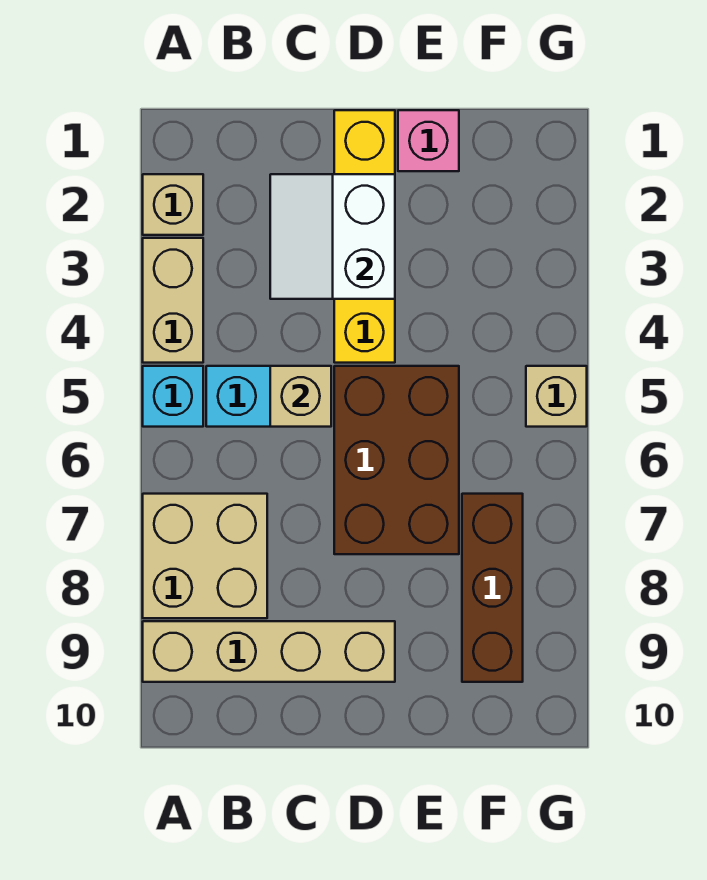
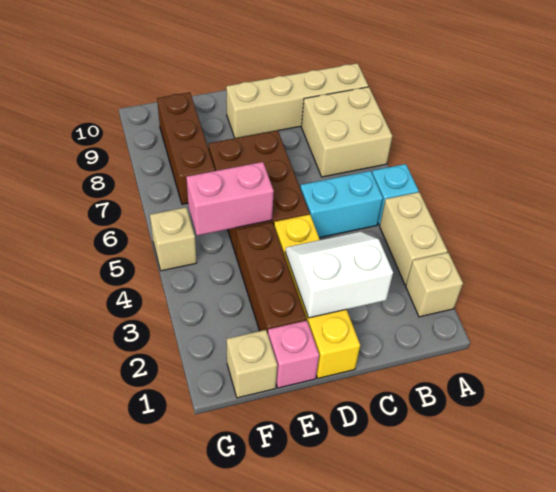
white slope C2:D3 level 2 top D -> white slope C2:D3 level 2 top 2
tan brick C5 level 2 -> tan brick F1 level 1
none -> brown brick E2:E4 level 1
none -> pink brick E5:F5 level 2

